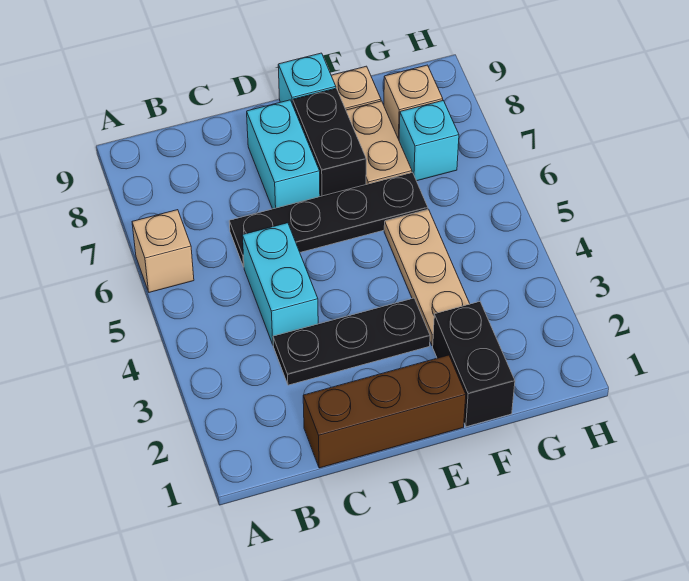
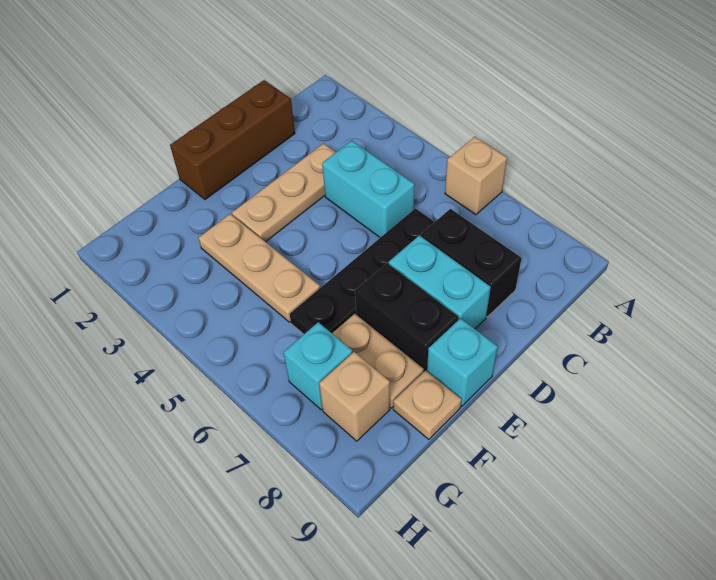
black plate C3:E3 level 1 -> tan plate C3:E3 level 1
black brick F1:F2 level 1 -> black brick C7:C8 level 1

